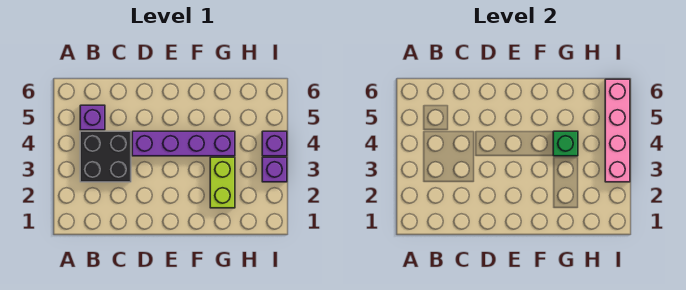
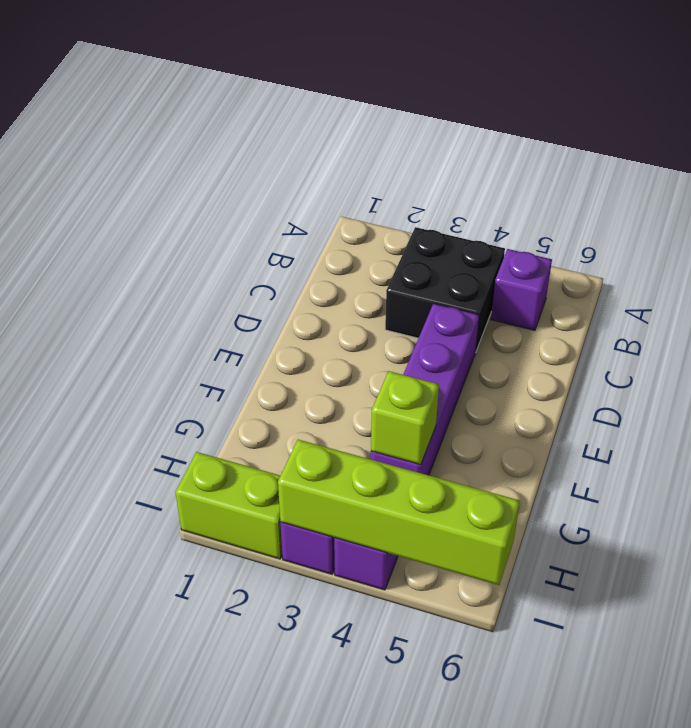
lime brick G2:G3 level 1 -> lime brick I1:I2 level 1
green brick G4 level 2 -> lime brick G4 level 2
pink brick I3:I6 level 2 -> lime brick I3:I6 level 2

